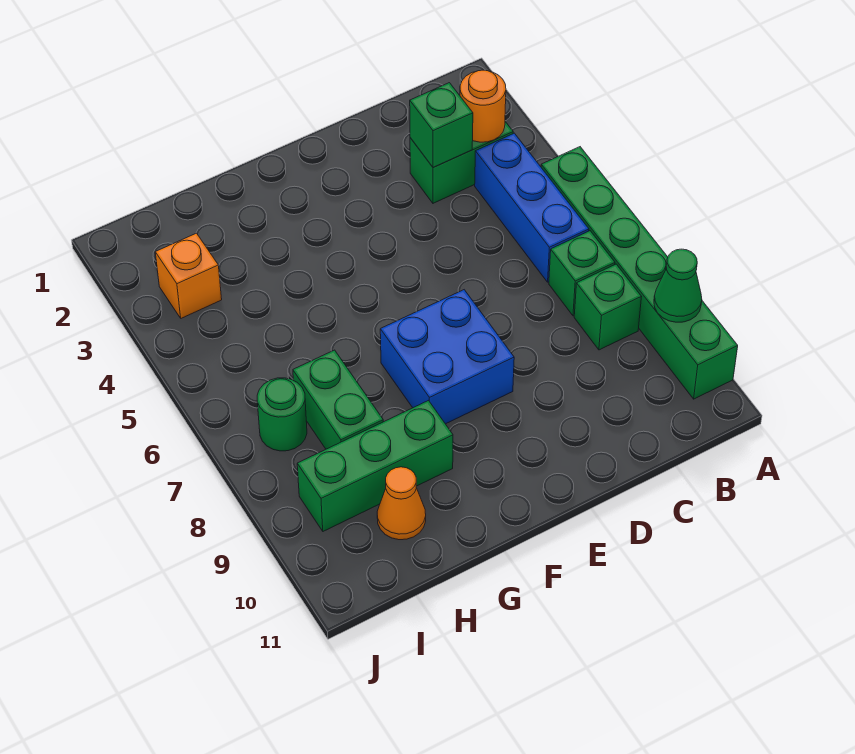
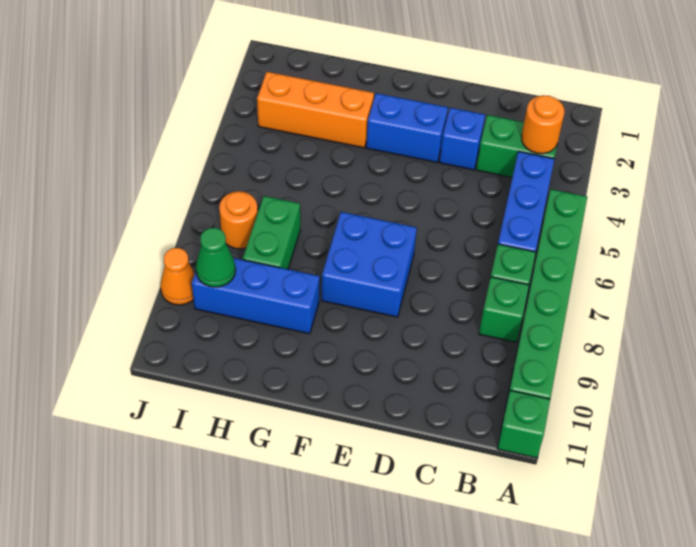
green cone A9 level 2 -> green cone I9 level 2
green brick C3 level 2 -> green brick A11 level 1
none -> blue brick D3 level 1
none -> blue brick E3:F3 level 1
green brick G9:I9 level 1 -> blue brick G9:I9 level 1
orange cone H10 level 1 -> orange cone J9 level 1
orange brick I3 level 1 -> orange brick G3:I3 level 1
green round brick I7 level 1 -> orange round brick I7 level 1

